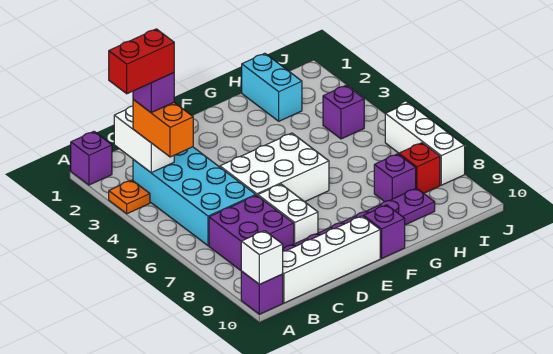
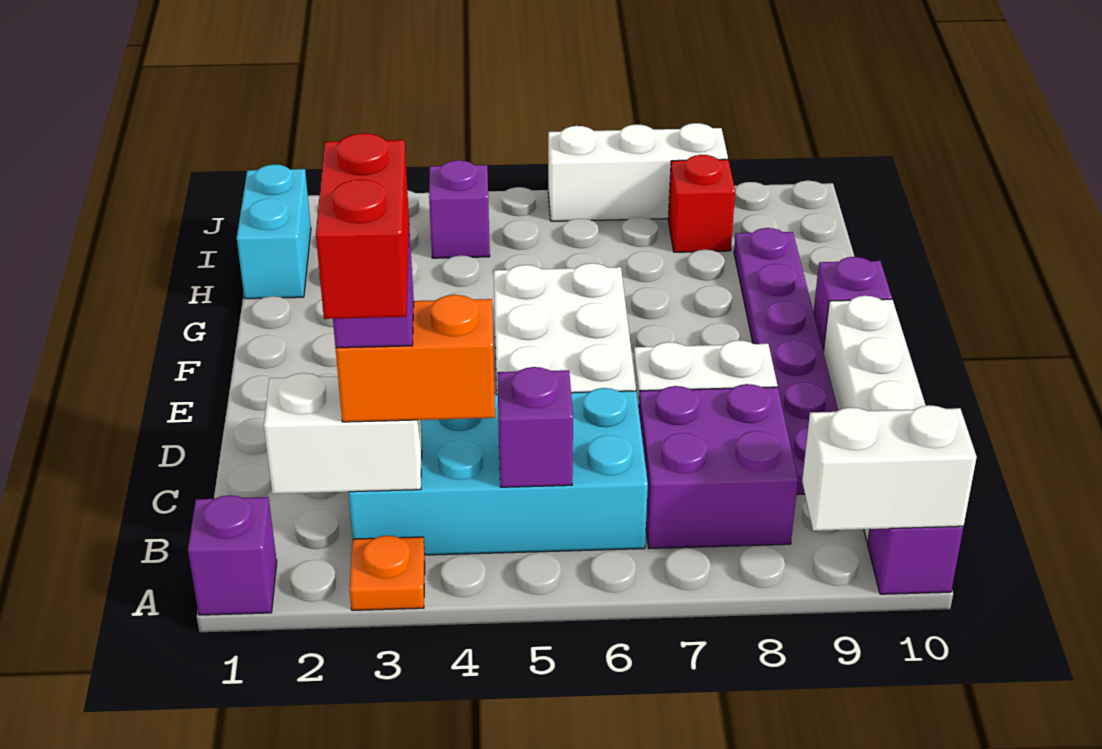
white brick A10 level 2 -> white brick A9:A10 level 2
cyan brick H1:H2 level 1 -> cyan brick H1:I1 level 1
purple brick H8 level 1 -> purple brick B5 level 2

